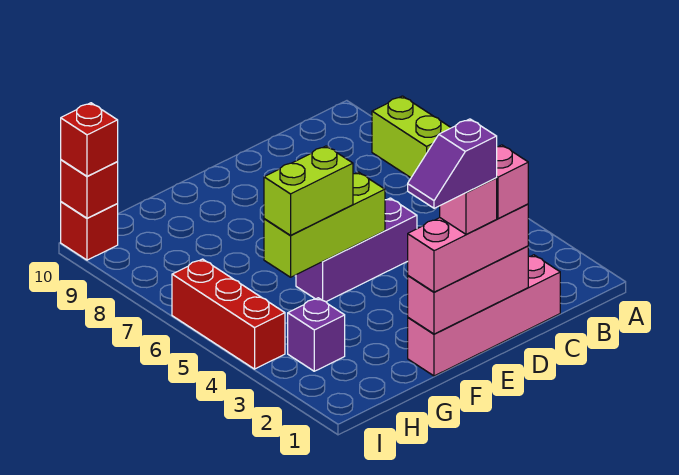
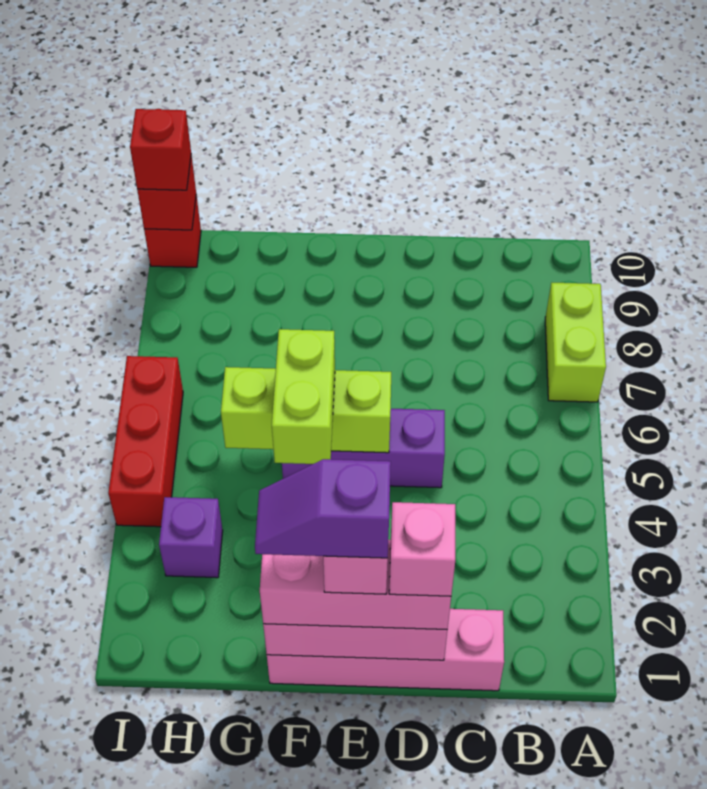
lime brick F5:G5 level 3 -> lime brick F4:F5 level 3

